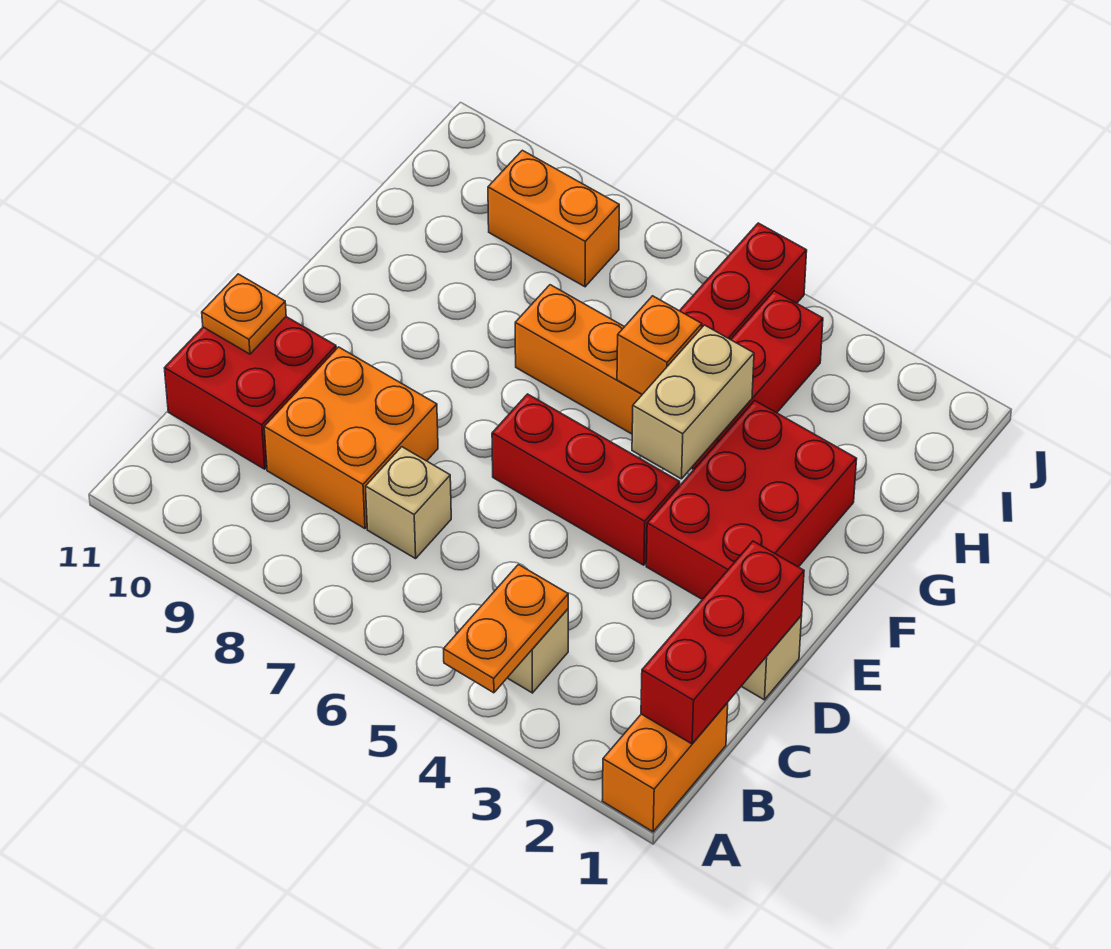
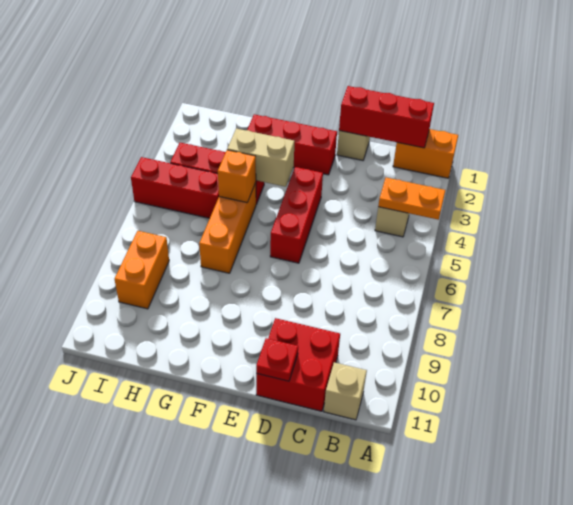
tan brick C7 level 1 -> tan brick B11 level 1
orange brick C8:D9 level 1 -> none
orange plate D11 level 2 -> red plate D11 level 2
red brick E2:G3 level 1 -> red brick E2:G2 level 1

